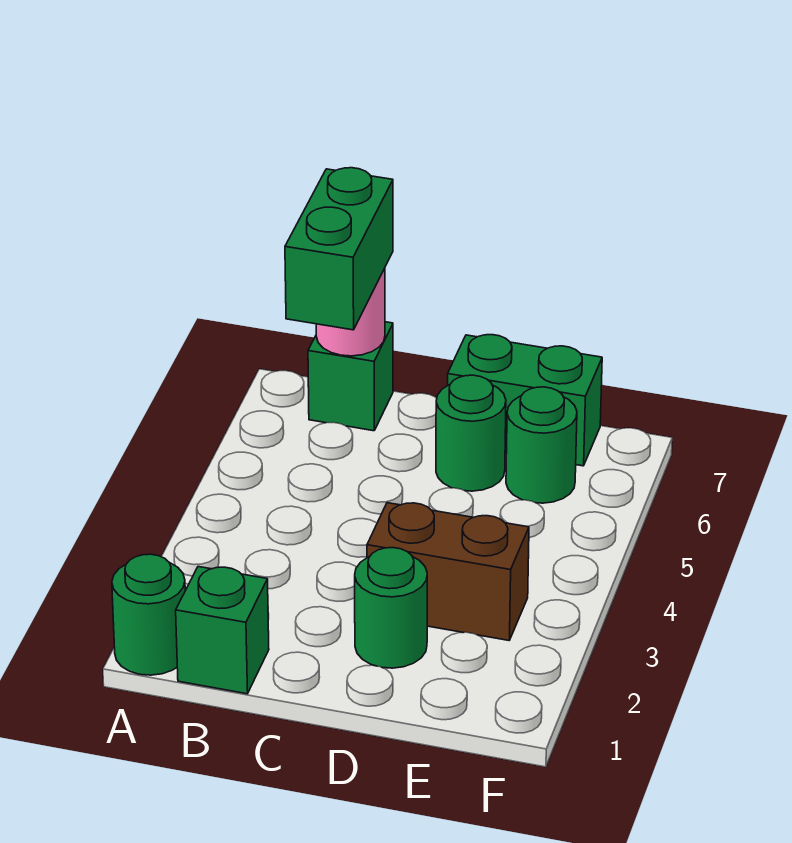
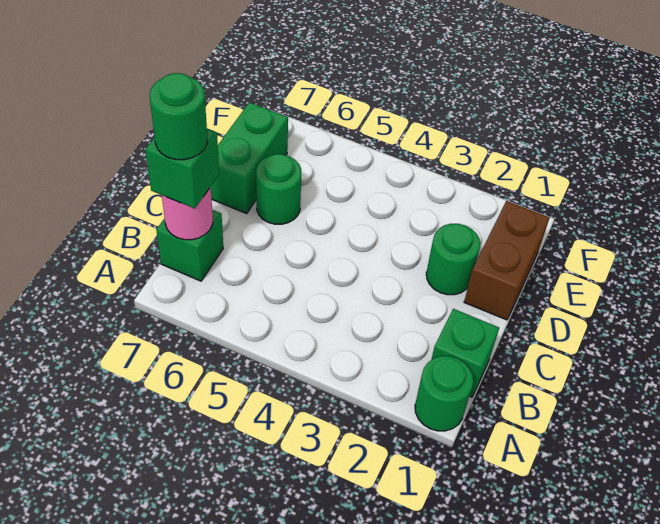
green brick B6:B7 level 3 -> green brick B7 level 3
brown brick D3:E3 level 1 -> brown brick D1:E1 level 1
green round brick E6 level 1 -> green round brick B7 level 4

